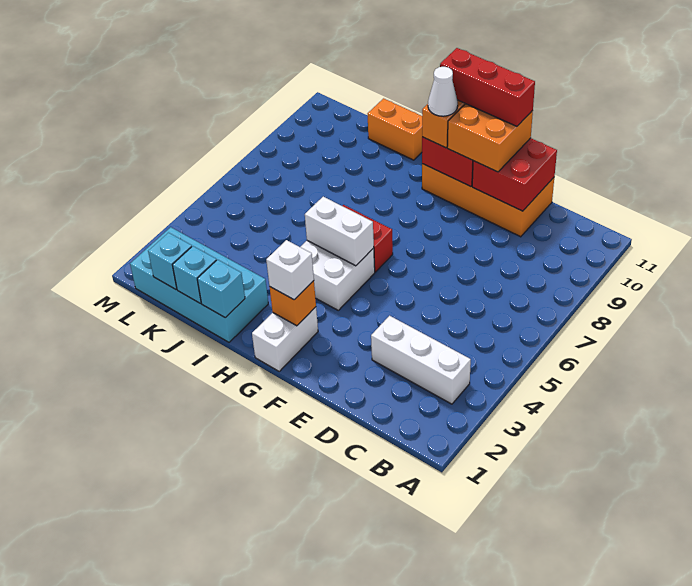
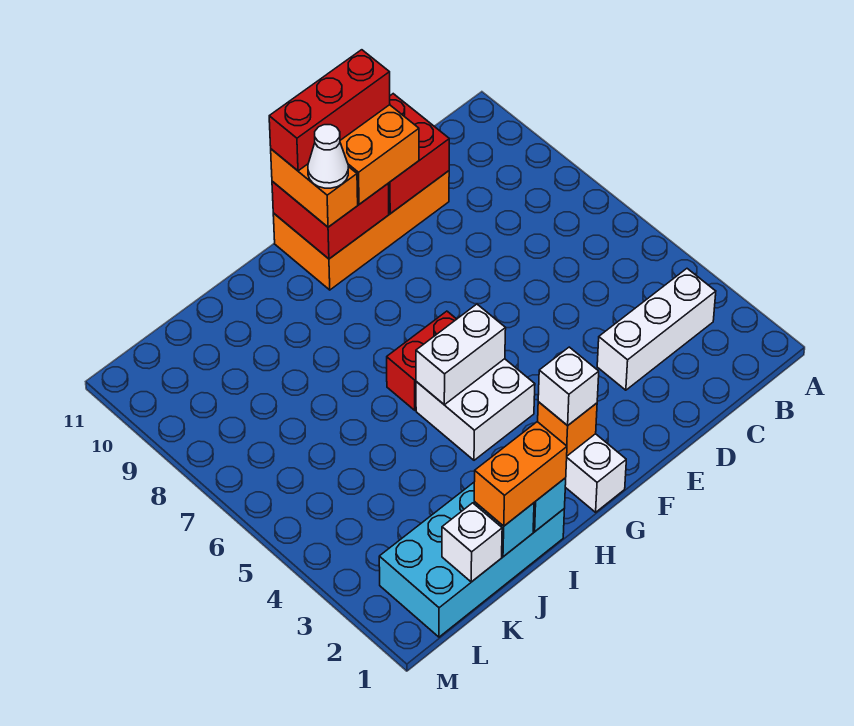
orange brick I11:J11 level 1 -> orange brick I1:J1 level 3
cyan brick K1 level 2 -> white brick K1 level 2

